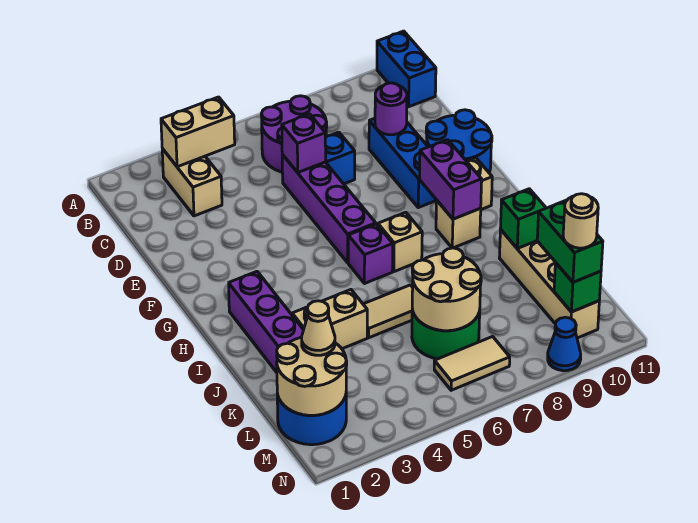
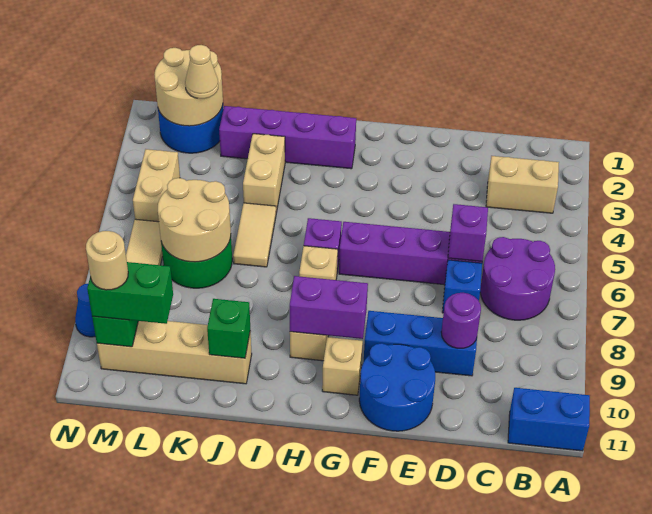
tan brick B3:B4 level 2 -> tan brick M4:M5 level 1

